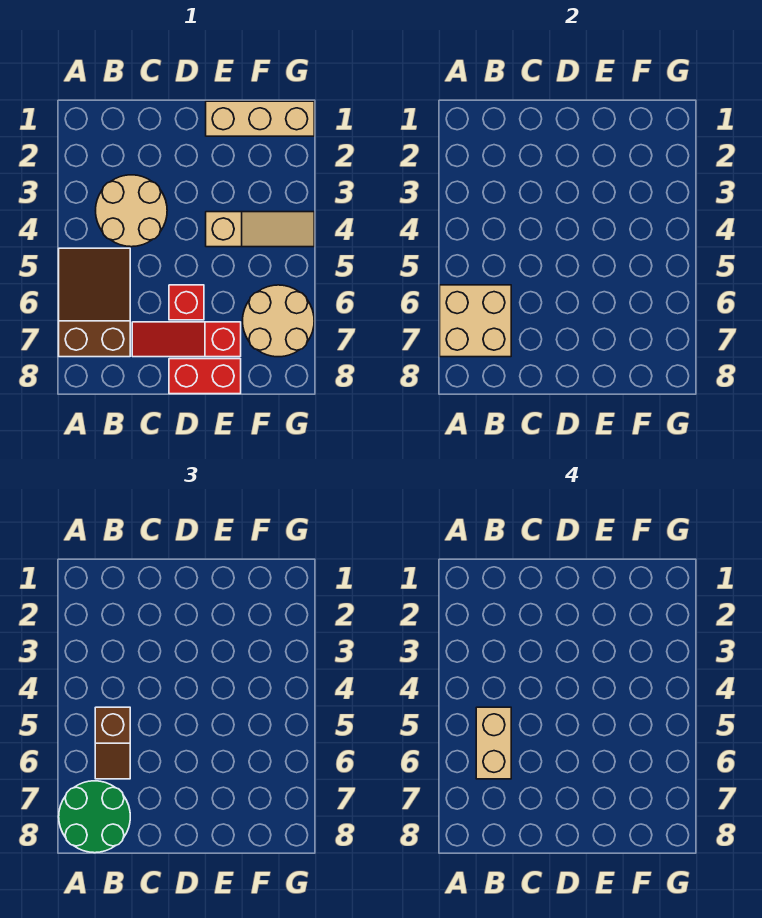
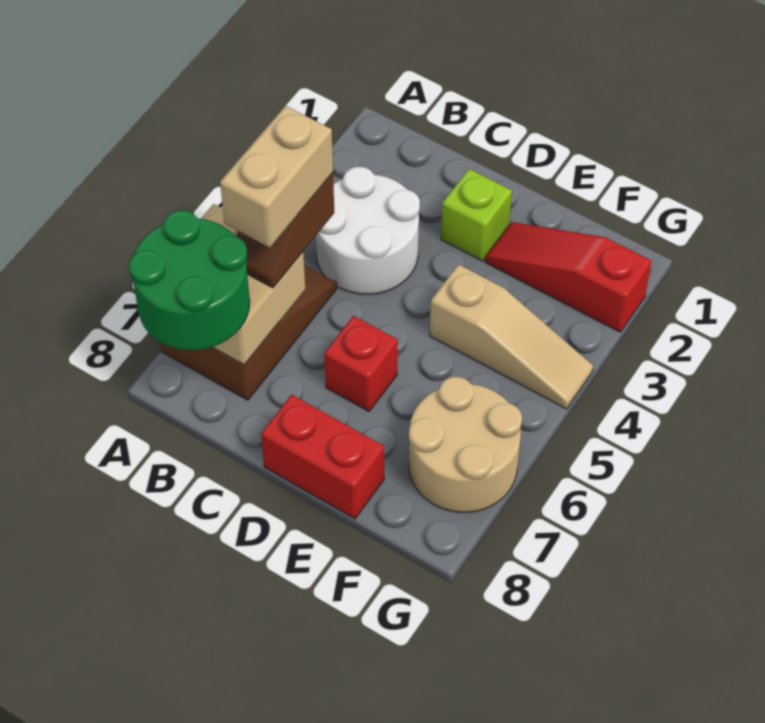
tan round brick B3:C4 level 1 -> white round brick B3:C4 level 1
red slope C7:E7 level 1 top E -> red slope E2:G2 level 1 top G
none -> lime brick D2 level 1
tan brick E1:G1 level 1 -> none

